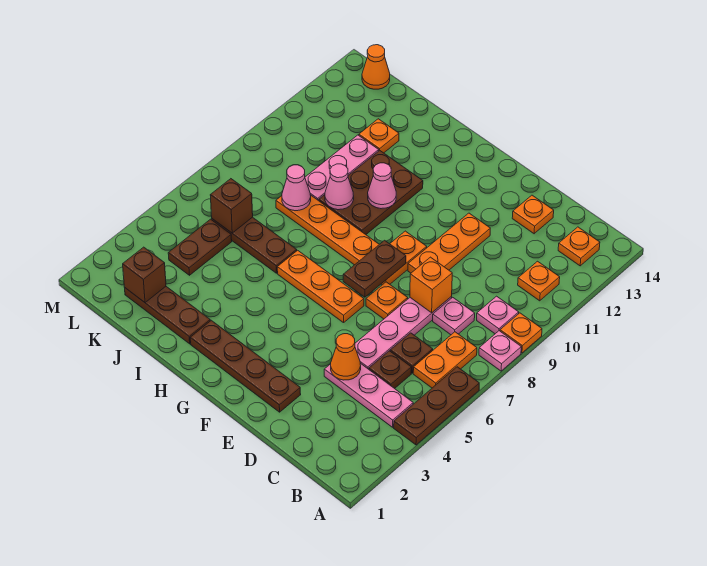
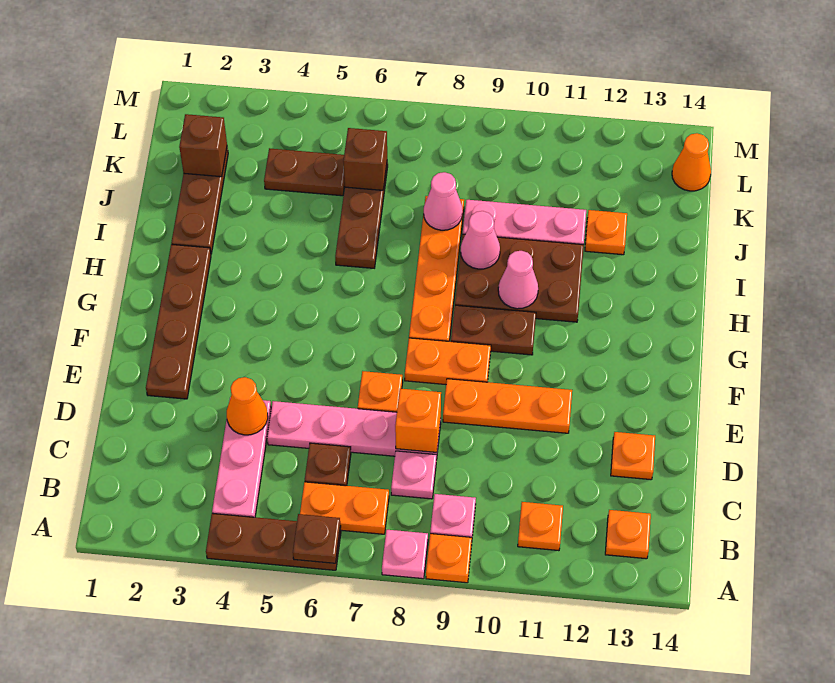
brown plate C5 level 1 -> brown plate A6 level 2
orange plate F6:H6 level 1 -> none
brown plate F7:F8 level 2 -> brown plate G9:G10 level 1

